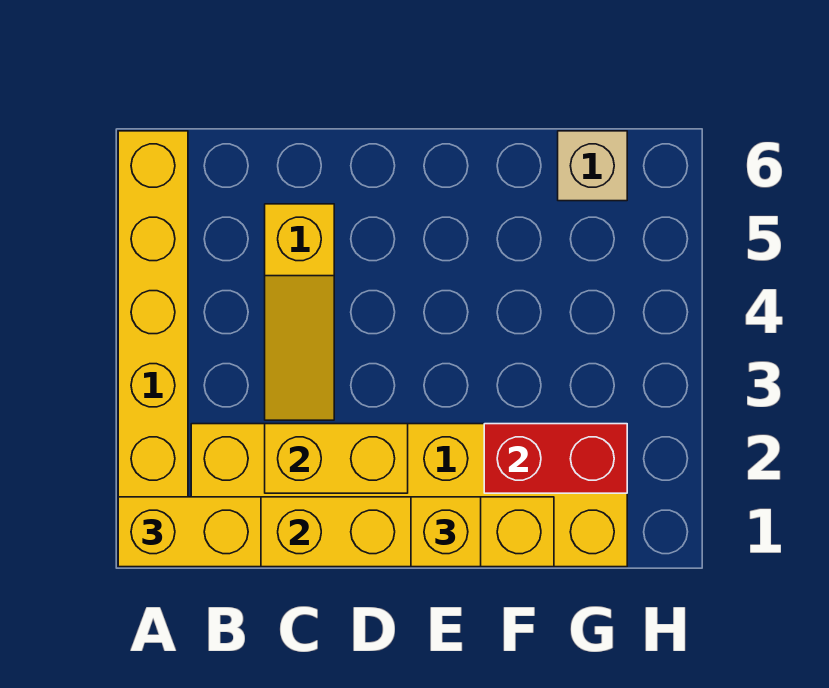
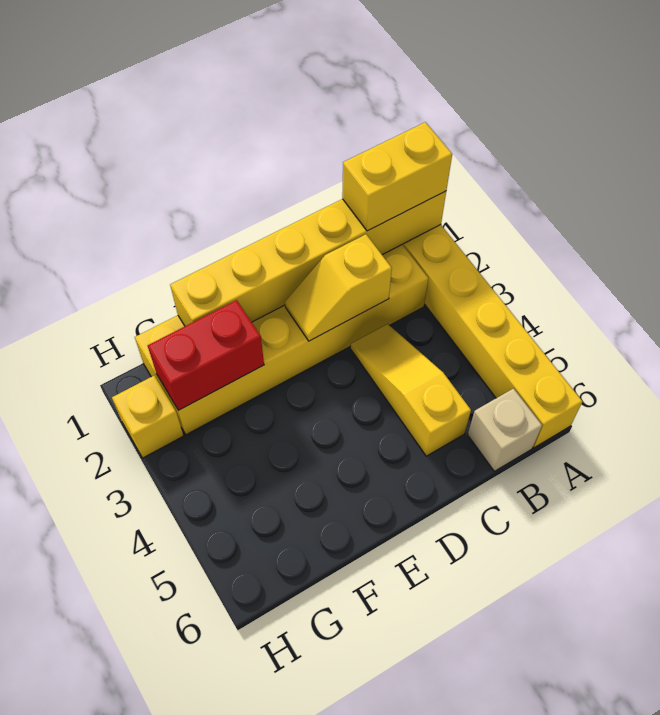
yellow brick C2:D2 level 2 -> yellow slope C2:D2 level 2 top C
yellow brick E1 level 3 -> yellow brick H2 level 1
tan brick G6 level 1 -> tan brick B6 level 1

